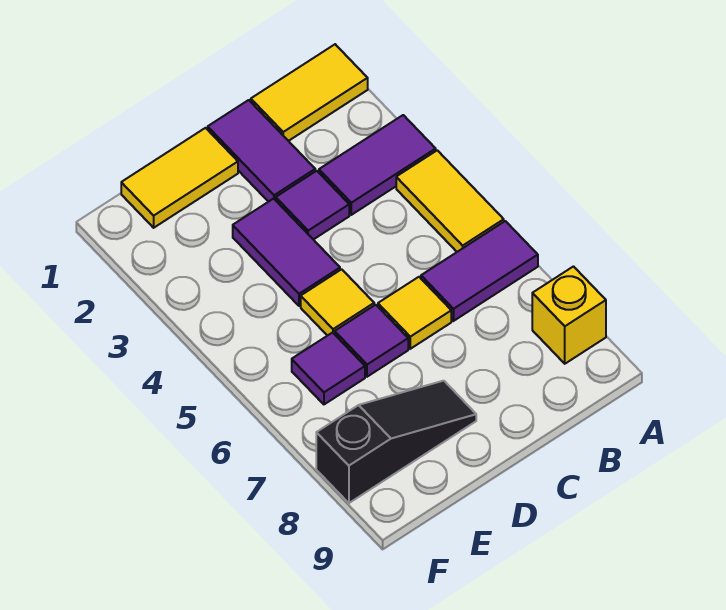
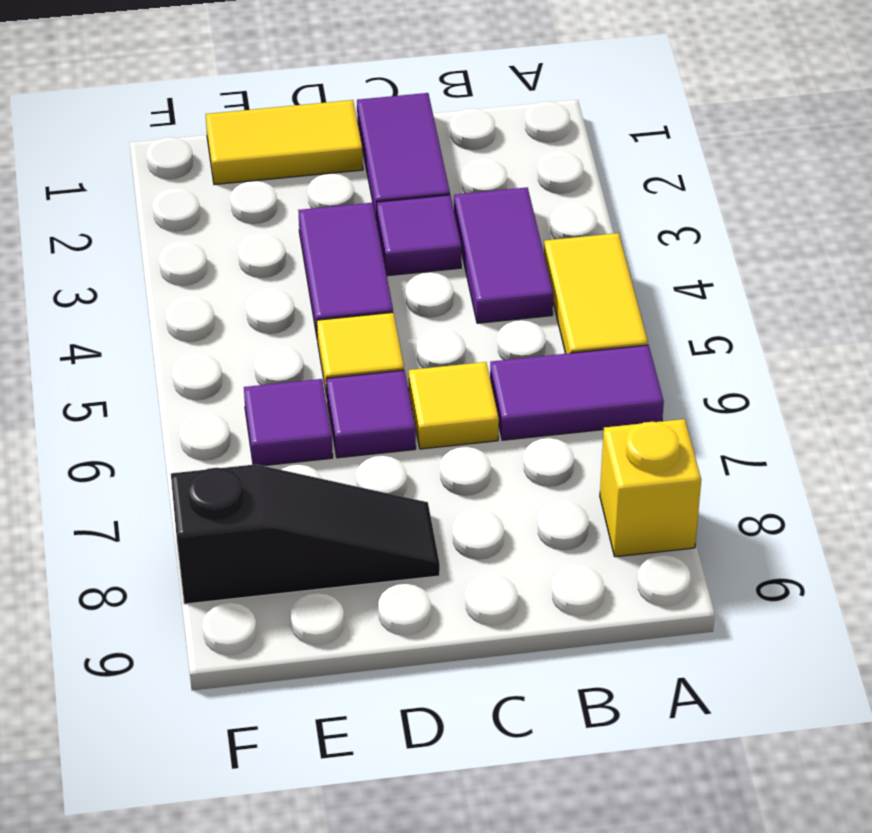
yellow tile A1:B1 level 1 -> none
purple tile A3:B3 level 1 -> purple tile B3:B4 level 1

